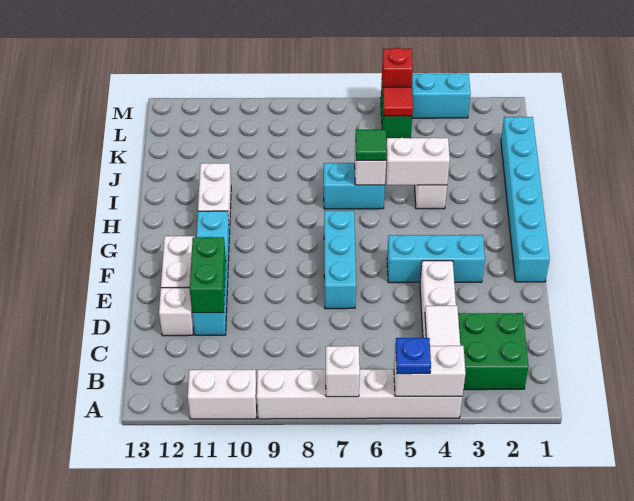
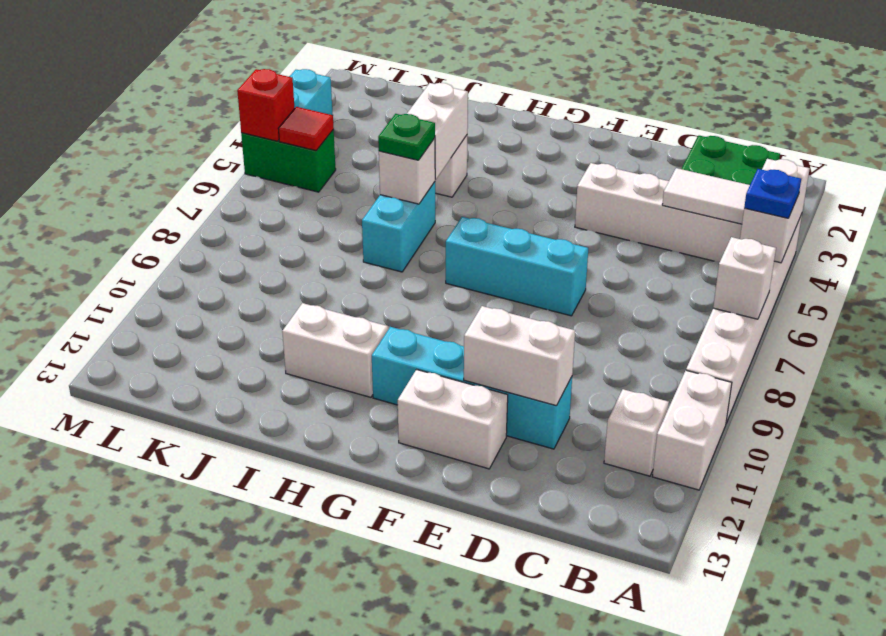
green brick D11:E11 level 2 -> white brick D11:E11 level 2
white brick D12 level 1 -> white brick B11 level 1
cyan brick F1:K1 level 1 -> none
cyan brick F3:F5 level 1 -> none
green tile I6 level 3 -> green plate I6 level 3

